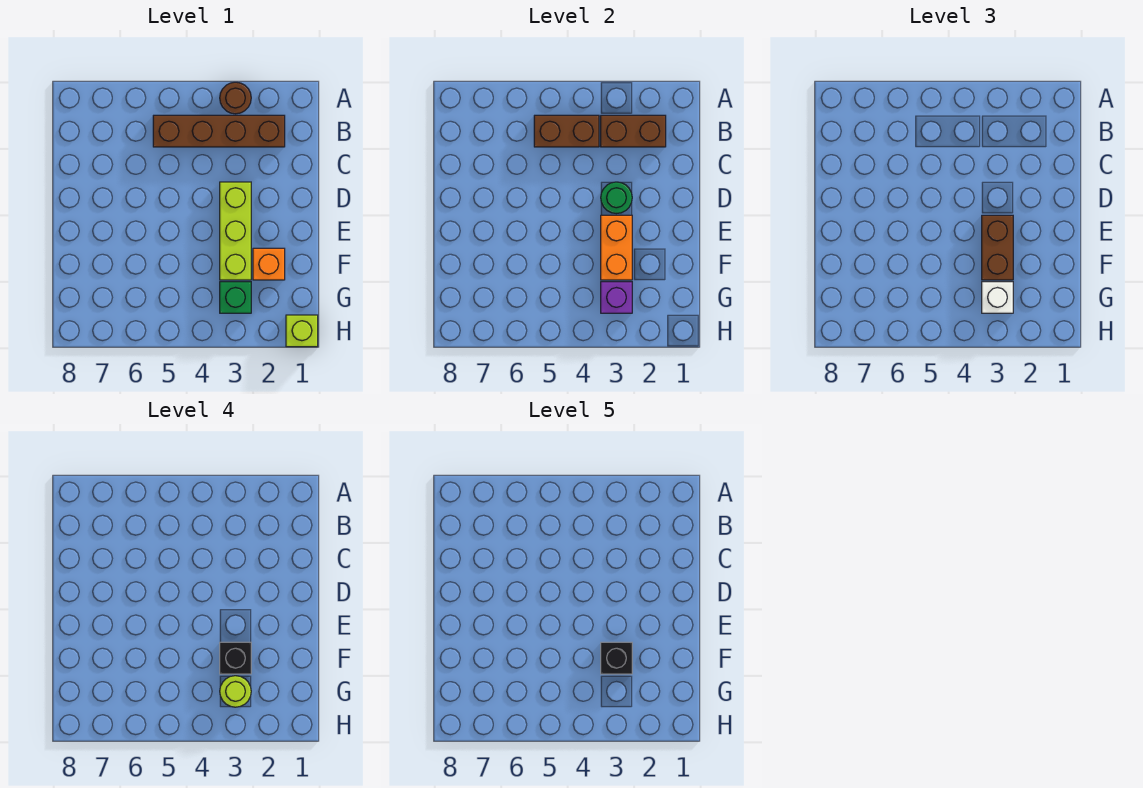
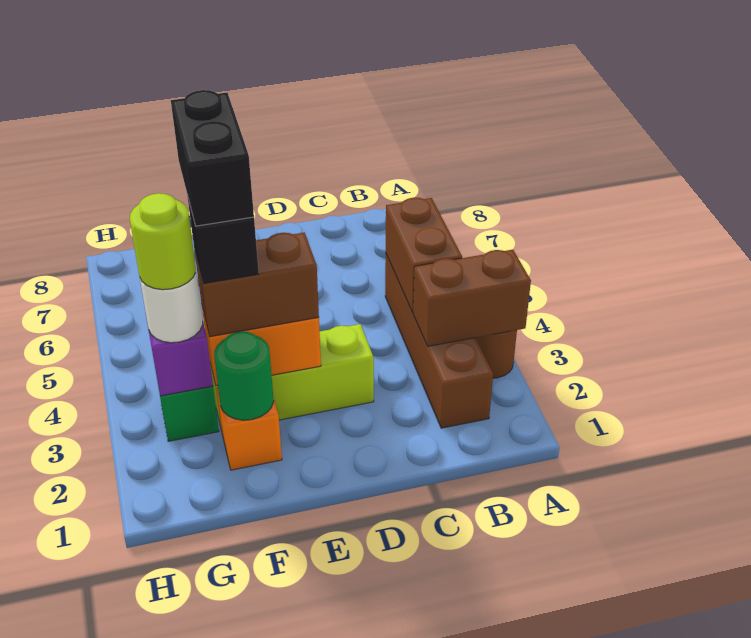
brown brick B2:B3 level 2 -> brown brick A3:B3 level 2
green round brick D3 level 2 -> green round brick F2 level 2
black brick F3 level 5 -> black brick F3:F4 level 5
white brick G3 level 3 -> white round brick G3 level 3
lime brick H1 level 1 -> none

